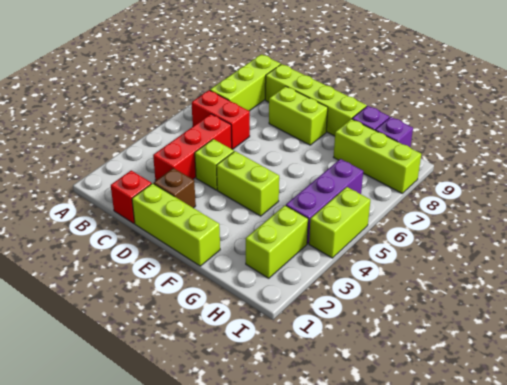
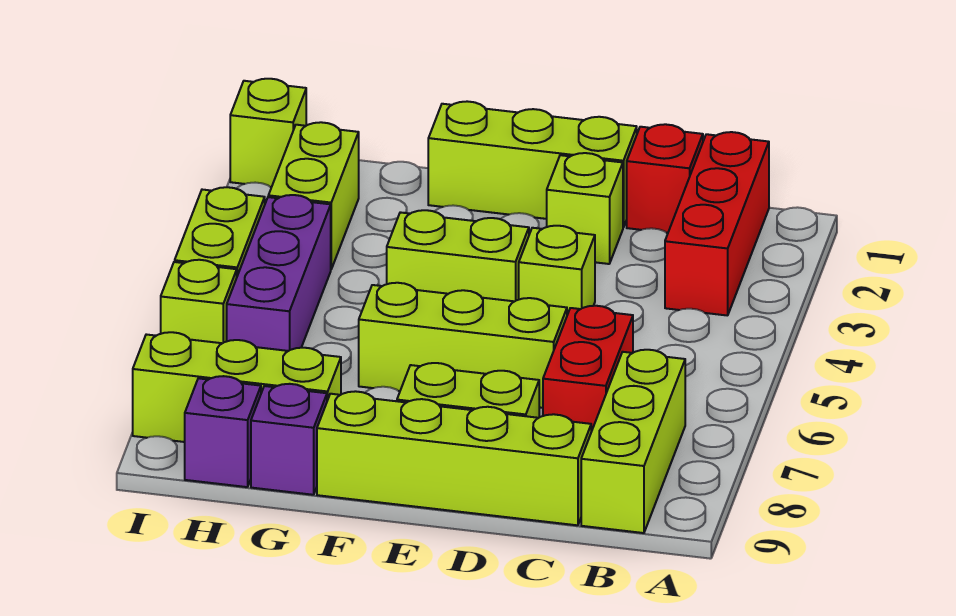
red brick B6:C6 level 1 -> red brick C6:C7 level 1
red brick C3:C5 level 1 -> red brick B1:B3 level 1
brown brick D2 level 1 -> lime brick D2 level 1
none -> lime brick D6:F6 level 1
none -> lime brick I1 level 1
none -> lime brick I6 level 1

